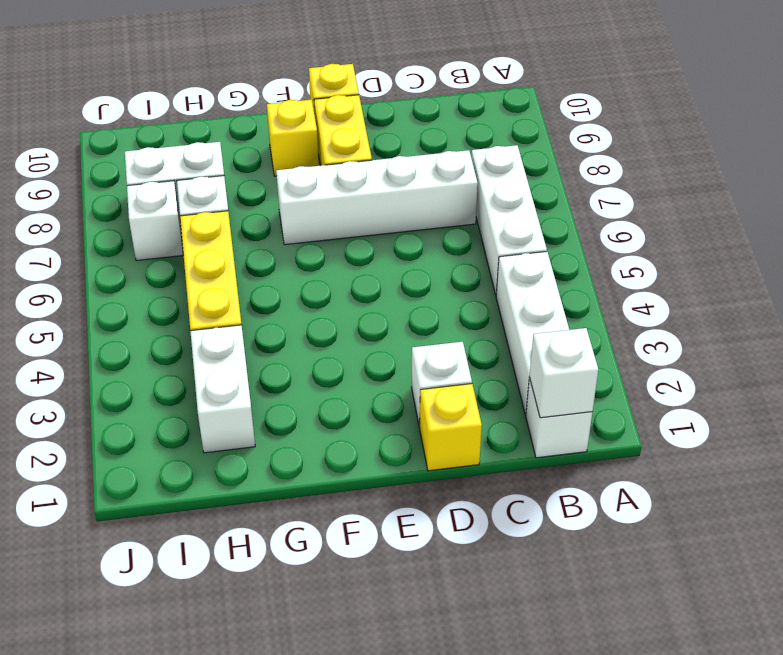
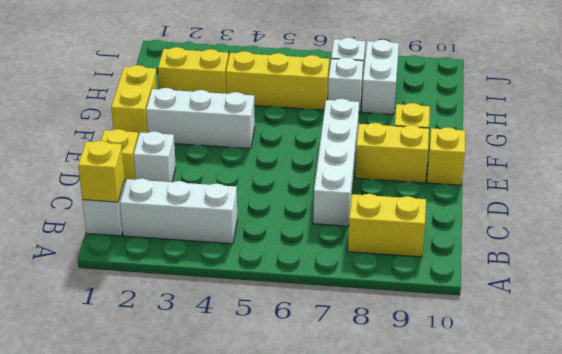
white brick B1 level 2 -> yellow brick B1 level 2
white brick B5:B7 level 1 -> white brick F2:F4 level 1
none -> yellow brick B8:B9 level 1
none -> yellow brick F1:G1 level 1
white brick H2:H3 level 1 -> yellow brick H2:H3 level 1

